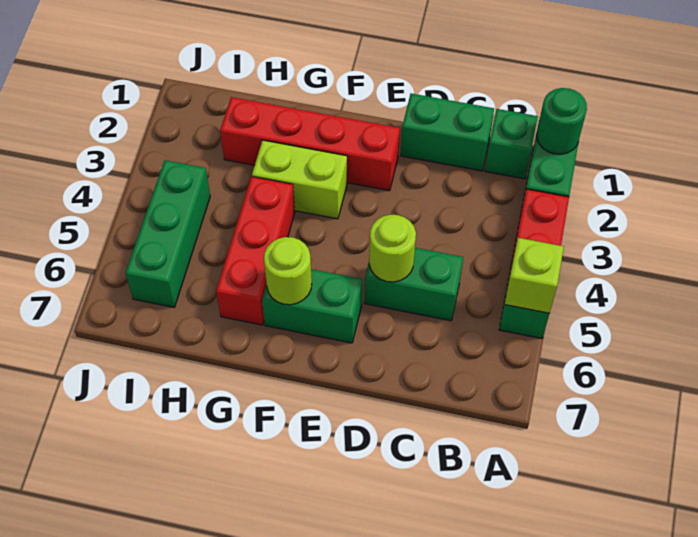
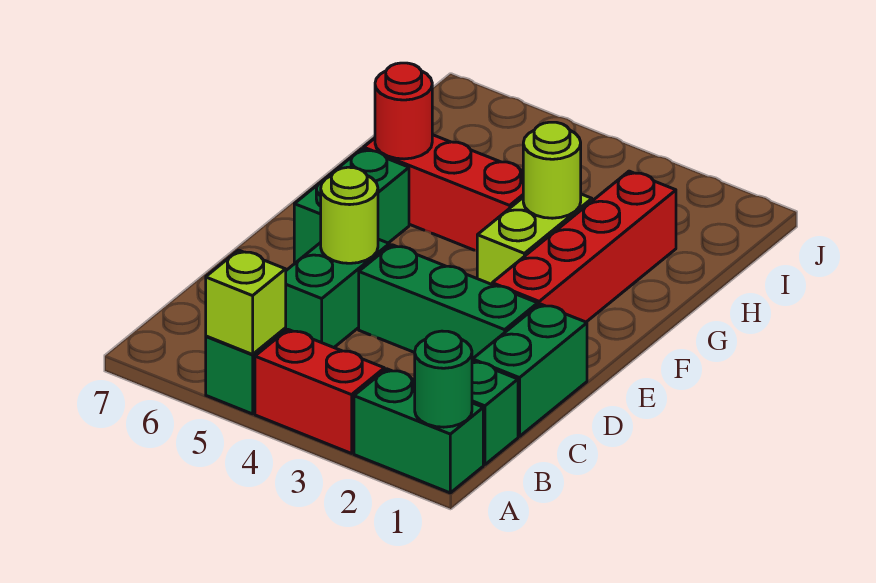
lime round brick F6 level 2 -> lime round brick G3 level 2
none -> red round brick G6 level 2
green brick I4:I6 level 1 -> green brick D2:D4 level 1

